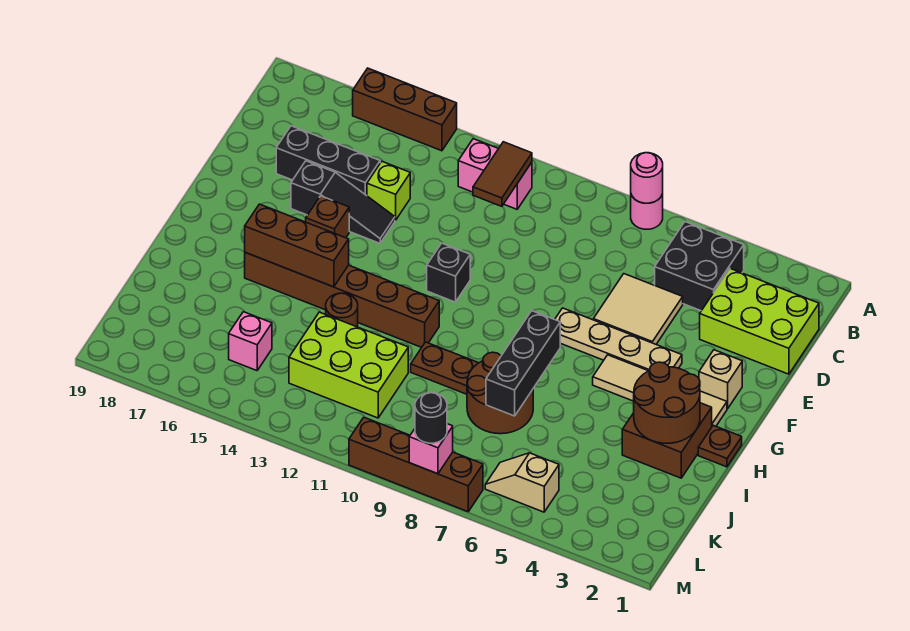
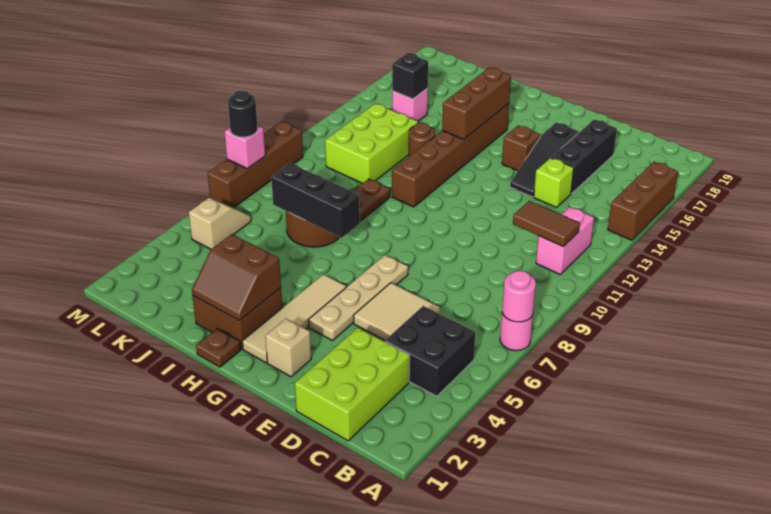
black brick F11 level 1 -> black brick K15 level 2
brown round brick H2:I3 level 2 -> brown slope H2:I3 level 2 top 3

